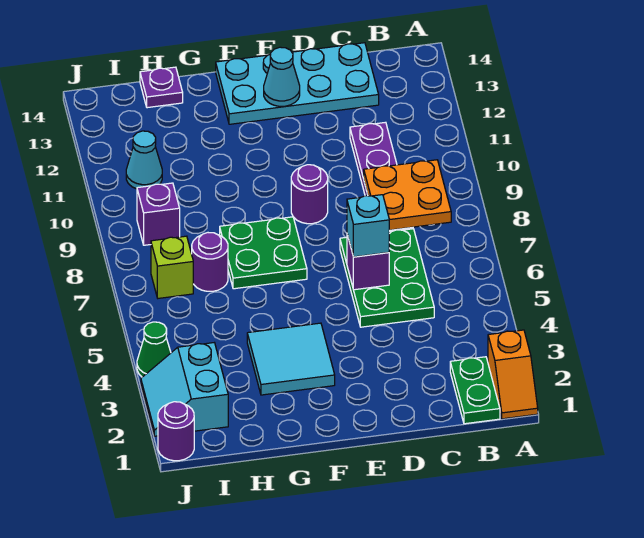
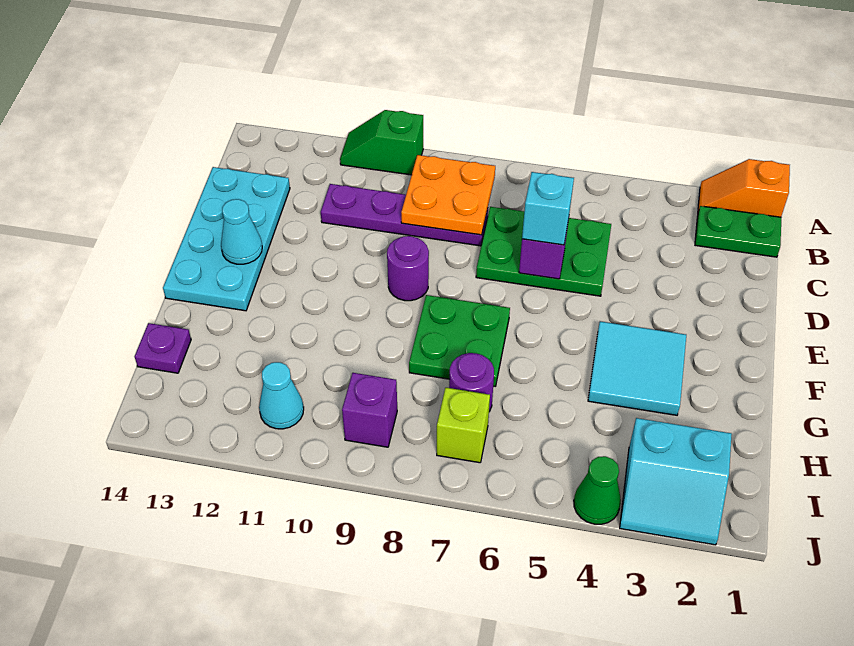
orange slope A1:A2 level 1 top 2 -> orange slope A1:A2 level 1 top 1
none -> green slope A10:A11 level 1 top 10
purple round brick J1 level 1 -> none

